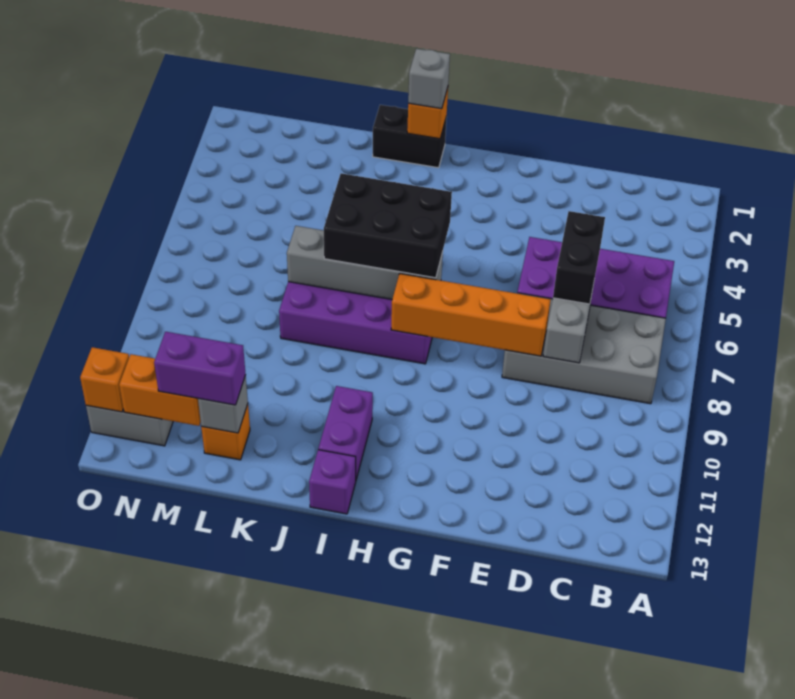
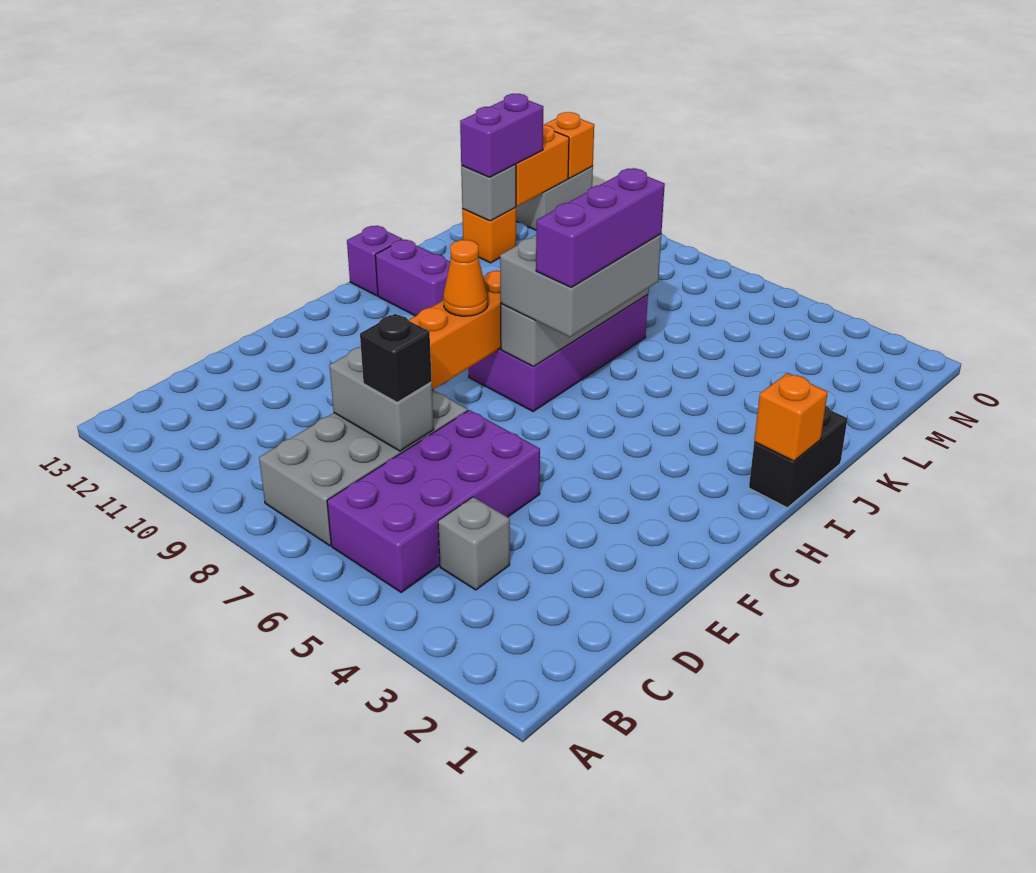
black brick D6:D7 level 3 -> black brick D7 level 3
none -> orange cone G8 level 3
black brick H6:J7 level 3 -> grey brick H6:J7 level 3
none -> purple brick H6:J6 level 4
grey brick I1 level 3 -> grey brick C4 level 1

